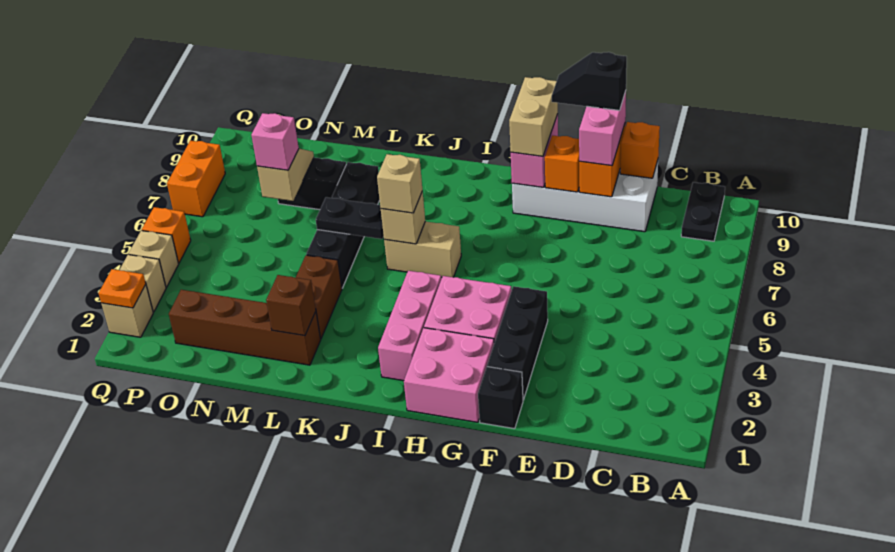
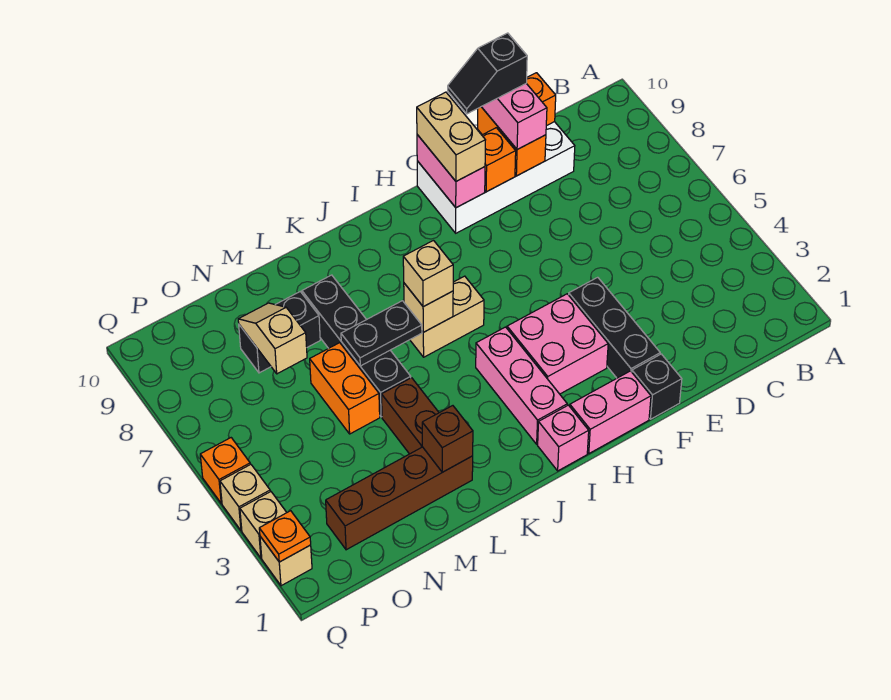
black plate B9:B10 level 1 -> none
pink brick G1:H2 level 1 -> pink brick G1:H1 level 1
pink brick N7 level 3 -> pink brick I1 level 1
orange brick Q7:Q8 level 1 -> orange brick M5:M6 level 1

